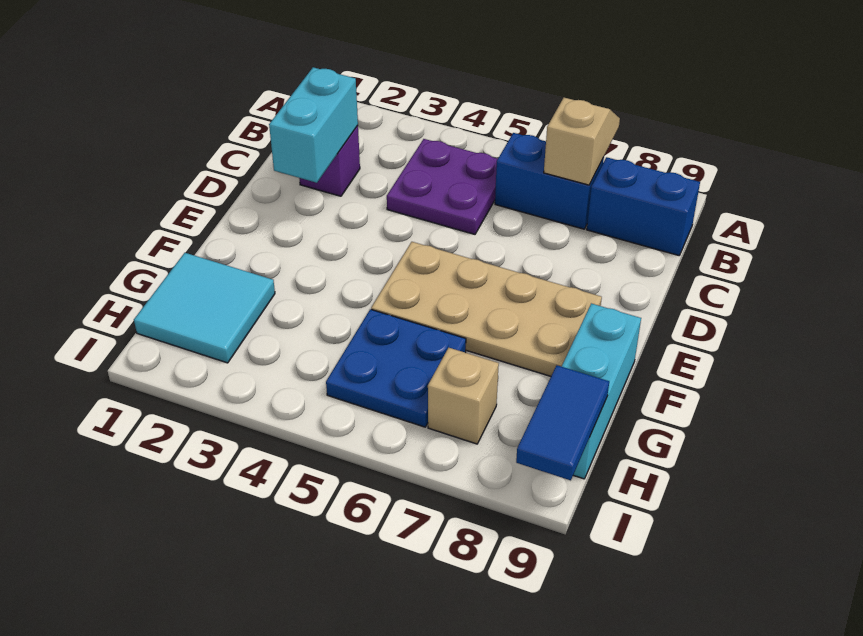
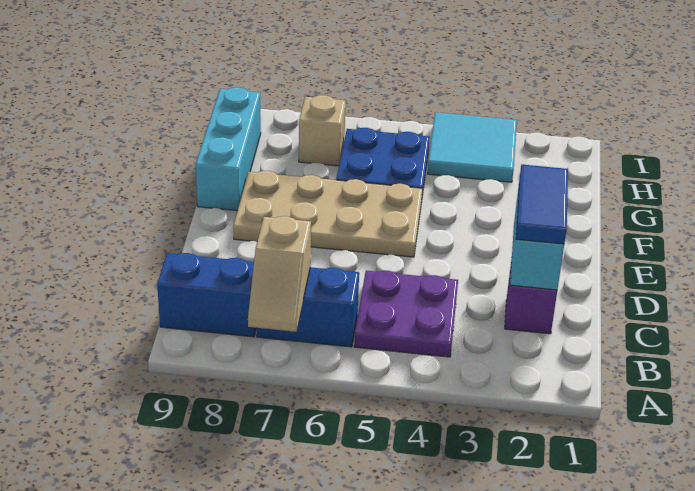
cyan tile G1:H2 level 1 -> cyan tile H3:I4 level 1
blue tile H9:I9 level 2 -> blue tile C2:D2 level 3

